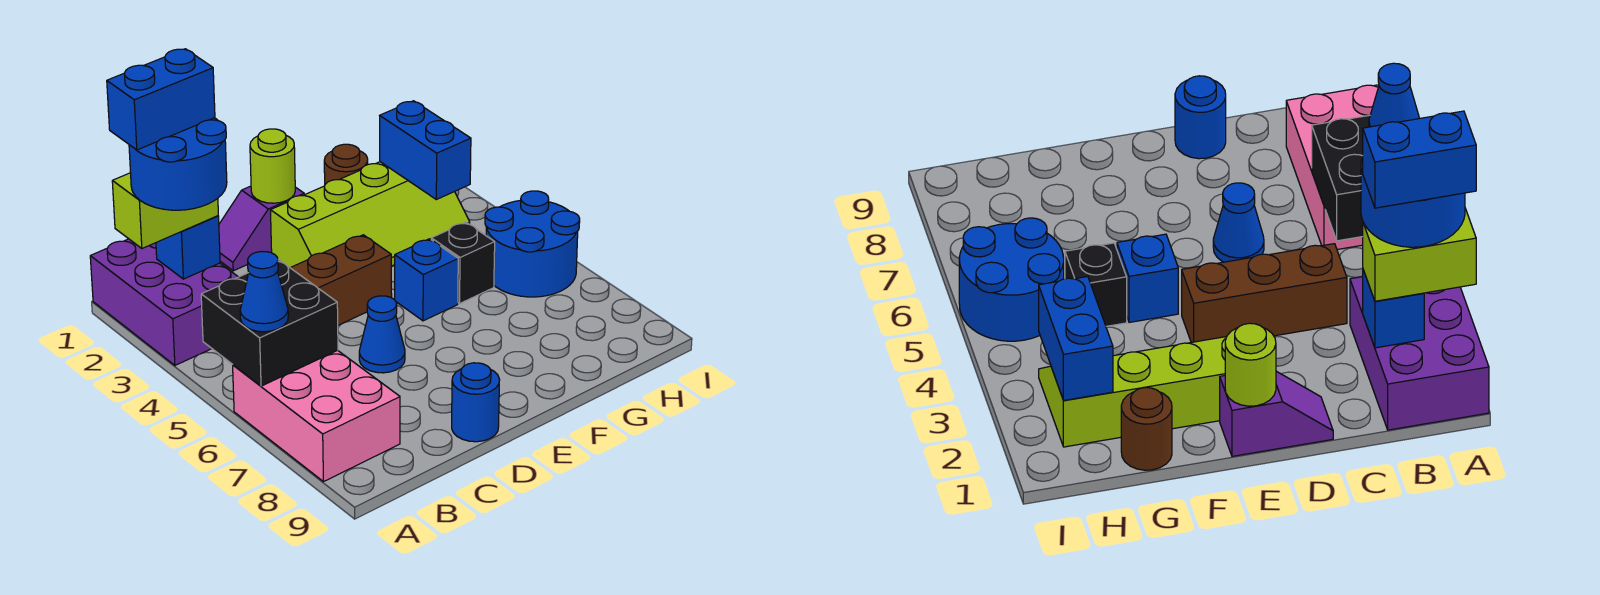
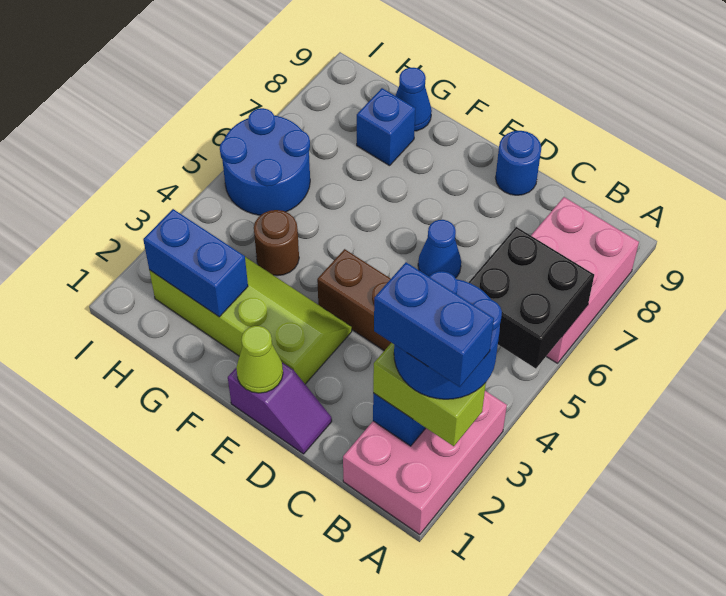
purple brick A1:B3 level 1 -> pink brick A1:B3 level 1
blue cone A6 level 3 -> blue cone G9 level 1
lime round brick E1 level 2 -> lime cone E1 level 2
blue brick F5 level 1 -> blue brick G8 level 1
brown round brick G1 level 1 -> brown round brick G4 level 1
black brick G5 level 1 -> none
blue brick H2:H3 level 2 -> blue brick G2:H2 level 2

